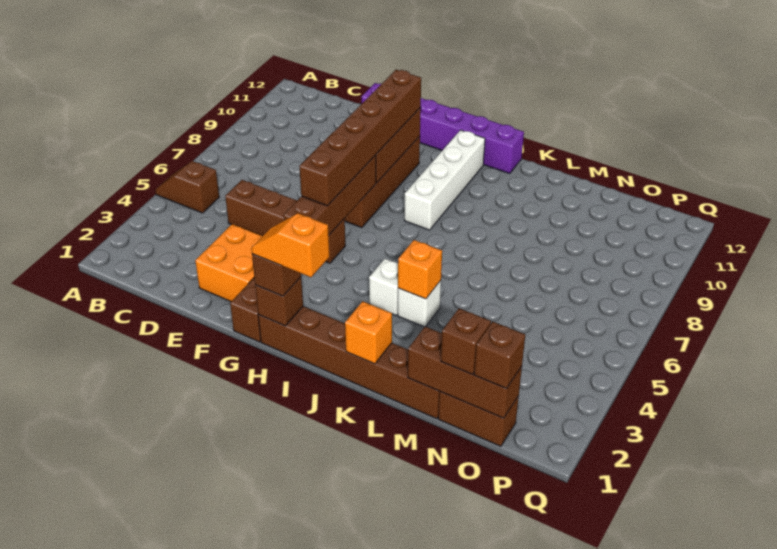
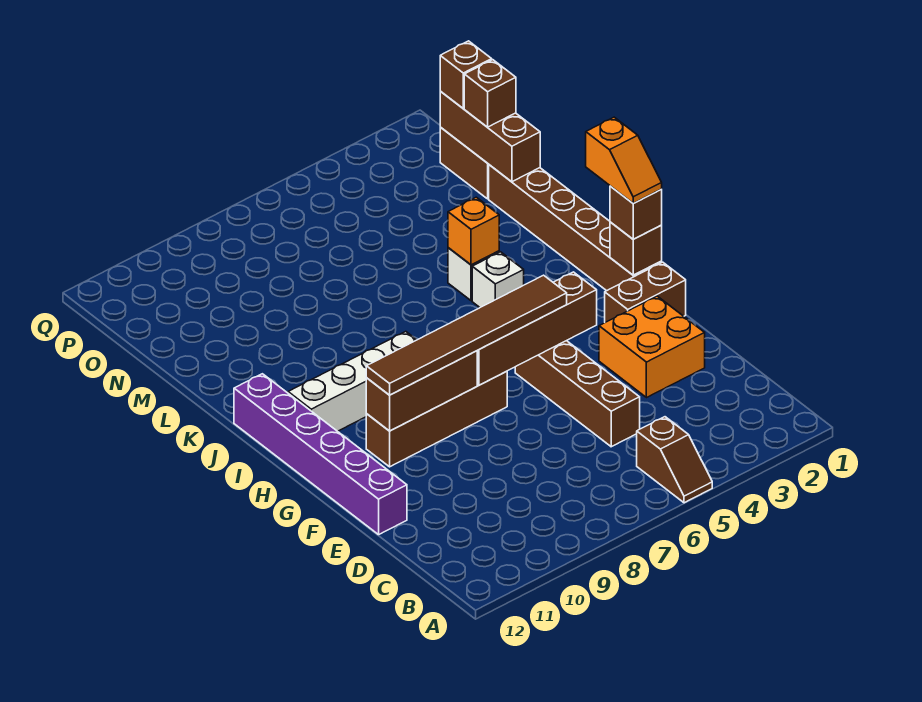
brown brick G5:G10 level 3 -> brown tile G5:G10 level 3
orange brick K1 level 2 -> none

